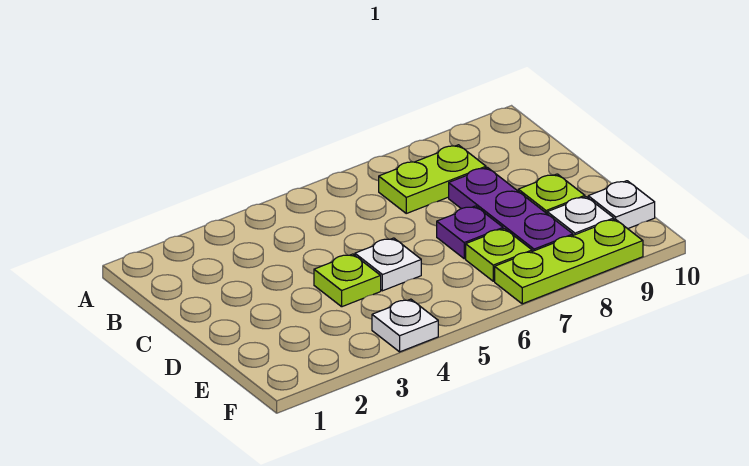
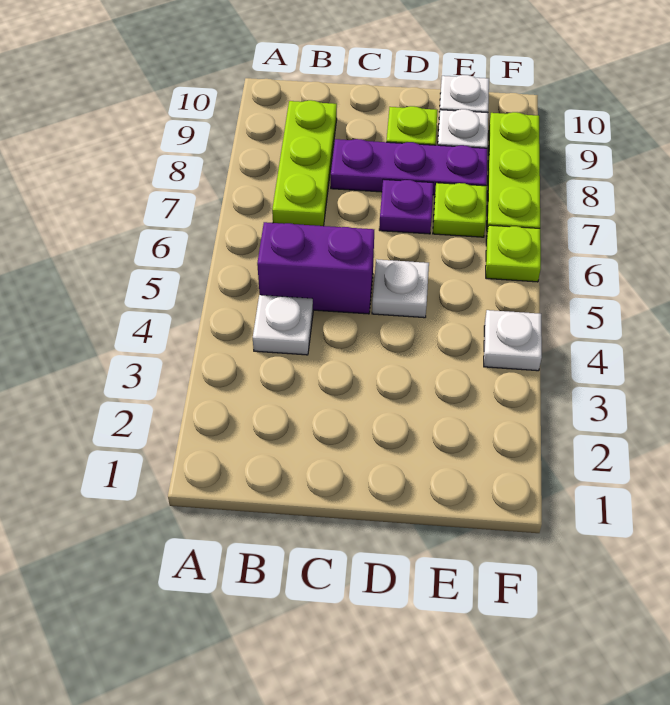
none -> white plate B4 level 1
none -> purple brick B5:C5 level 1
lime plate B7:B8 level 1 -> lime plate B7:B9 level 1
lime plate D4 level 1 -> lime plate F6 level 1

